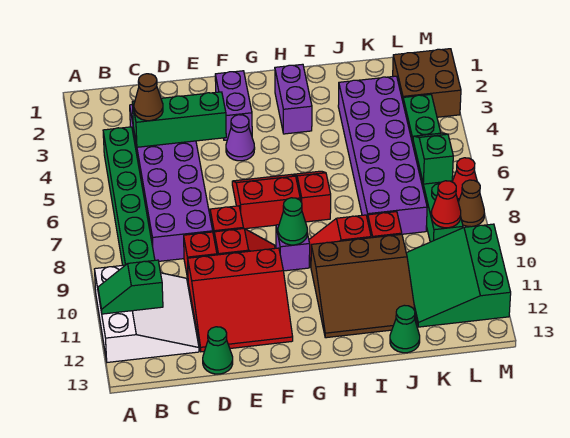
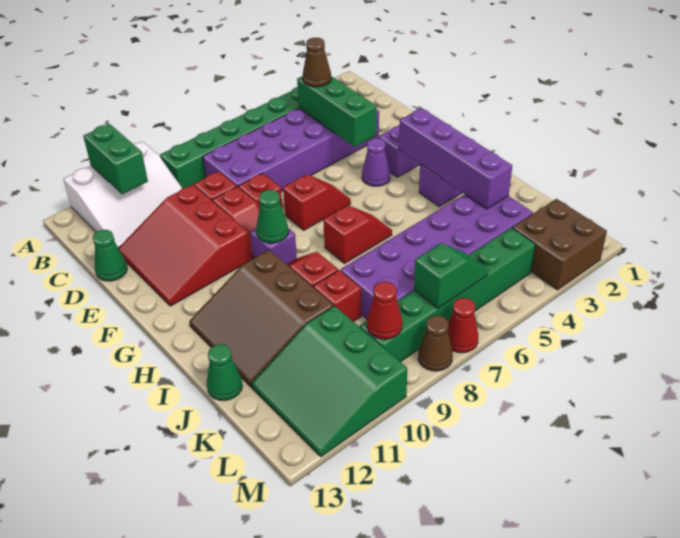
green slope A11:B11 level 2 top B -> green brick A11:B11 level 2
red slope F6:G7 level 1 top 7 -> red slope F6:F7 level 1 top 7
none -> purple brick G3:J3 level 2
green slope K10:M12 level 1 top M -> green slope K10:M12 level 1 top 10

